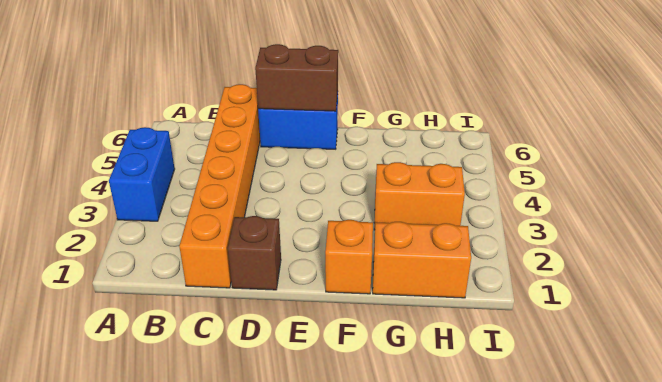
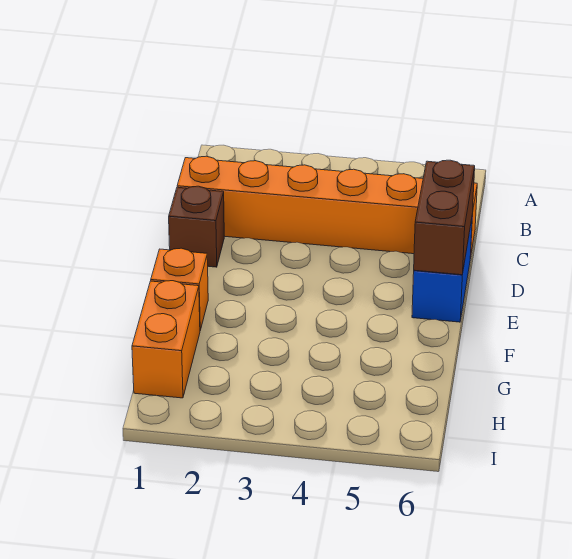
blue brick A3:A4 level 1 -> none
orange brick G3:H3 level 1 -> none

